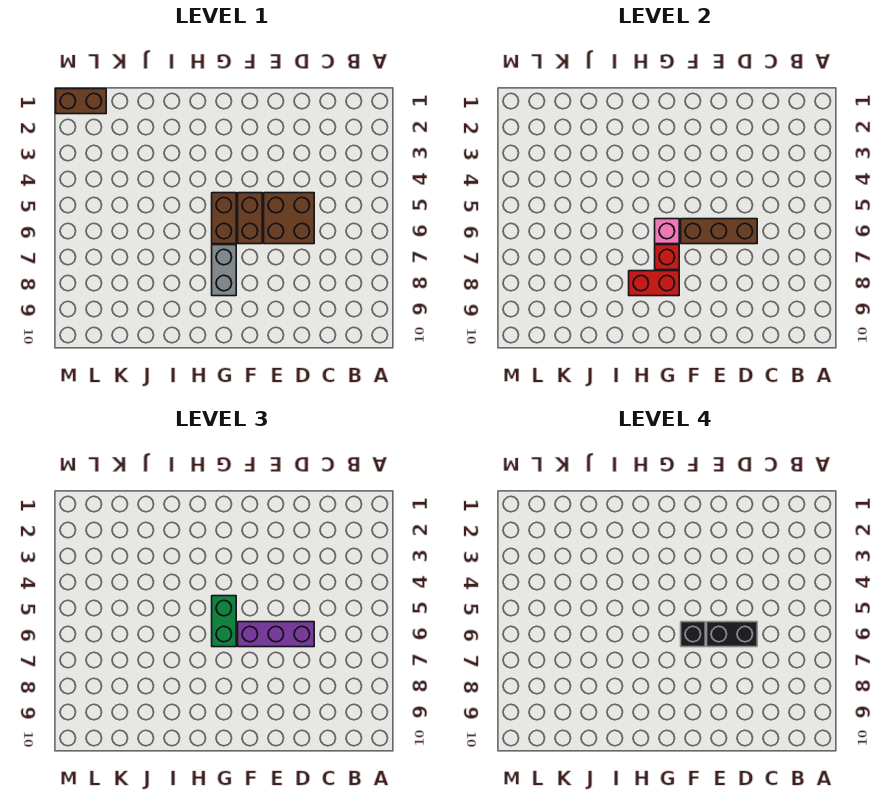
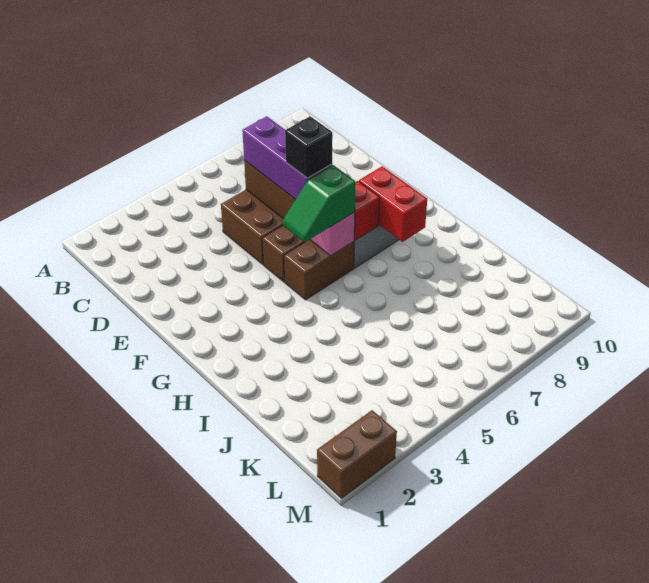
black brick D6:E6 level 4 -> none
green brick G5:G6 level 3 -> green slope G5:G6 level 3 top 6
brown brick L1:M1 level 1 -> brown brick M1:M2 level 1

